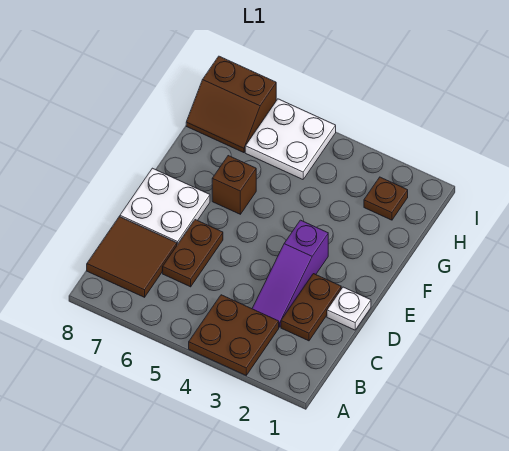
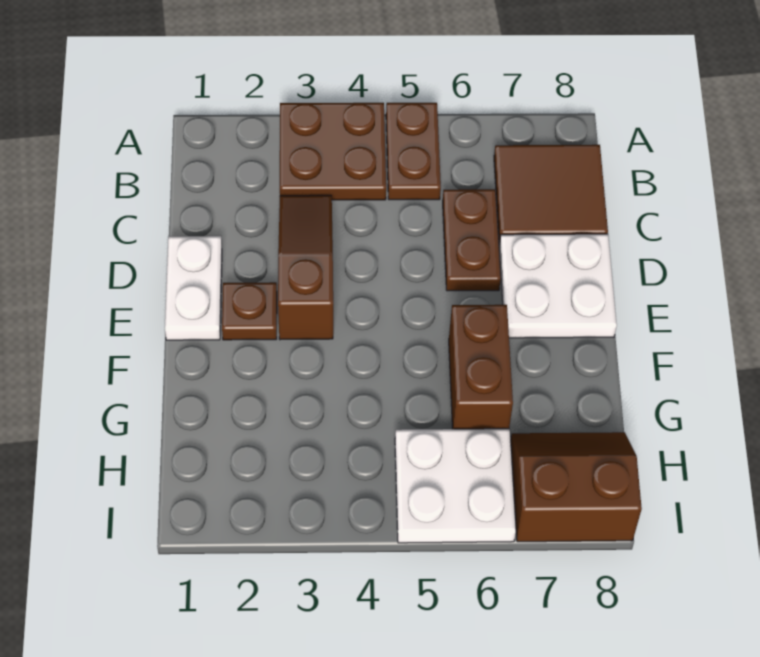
brown plate C2:D2 level 1 -> brown plate A5:B5 level 1
purple slope C3:E3 level 1 top E -> brown slope C3:E3 level 1 top E
white plate D1 level 1 -> white plate D1:E1 level 1
brown brick F6 level 1 -> brown brick F6:G6 level 1
brown plate H2 level 1 -> brown plate E2 level 1

